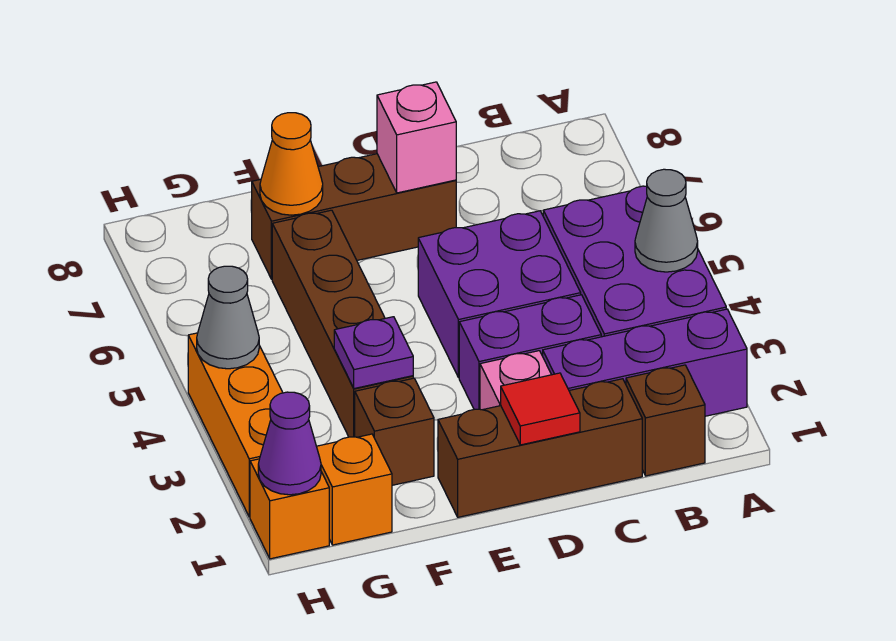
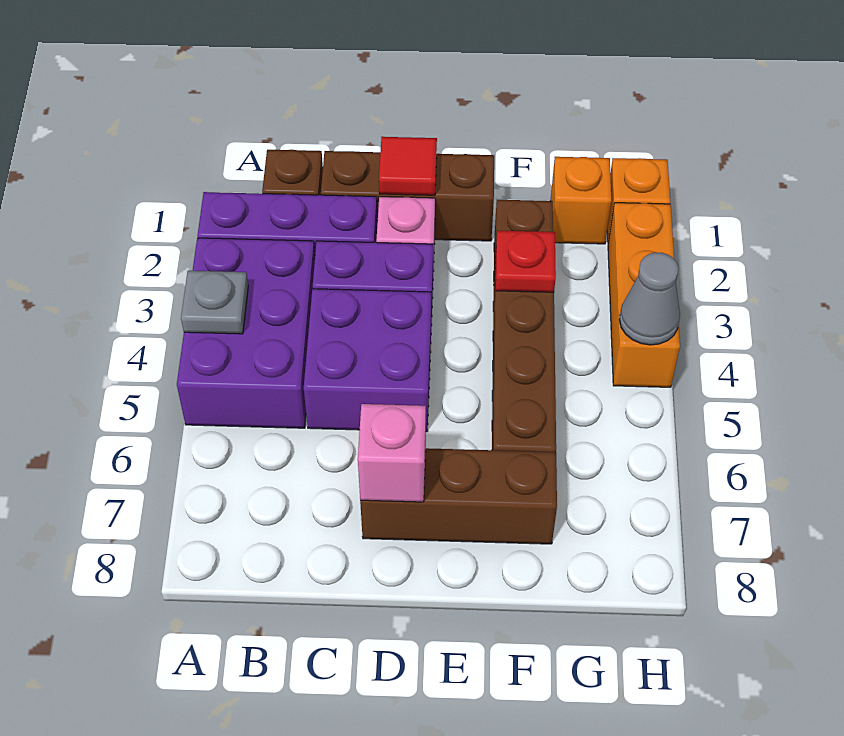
grey cone A4 level 2 -> grey plate A4 level 2
purple plate F3 level 2 -> red plate F3 level 2
orange cone F7 level 2 -> none
purple cone H1 level 2 -> none

